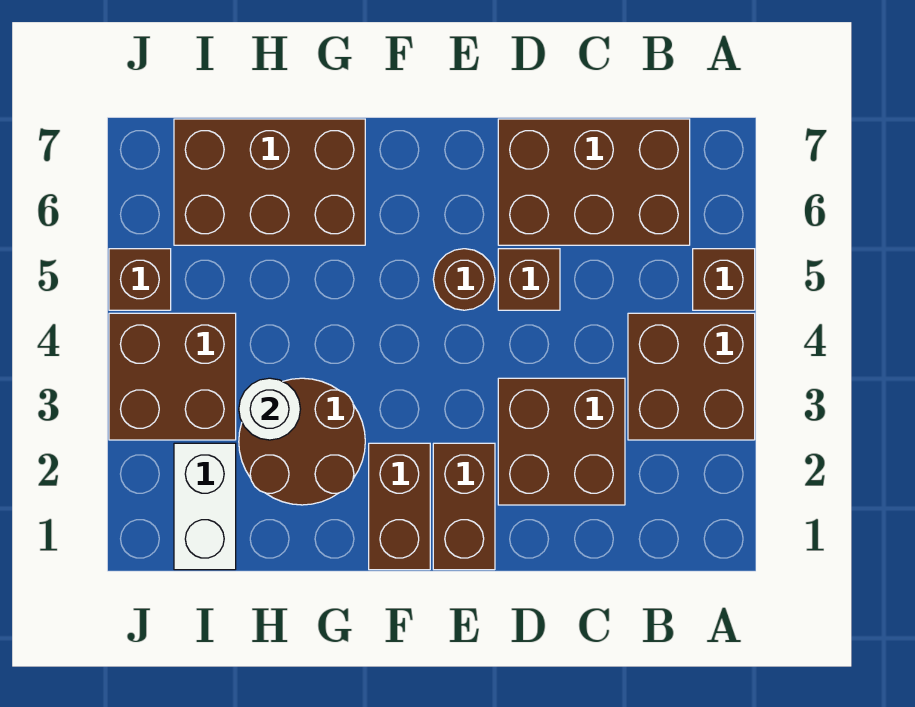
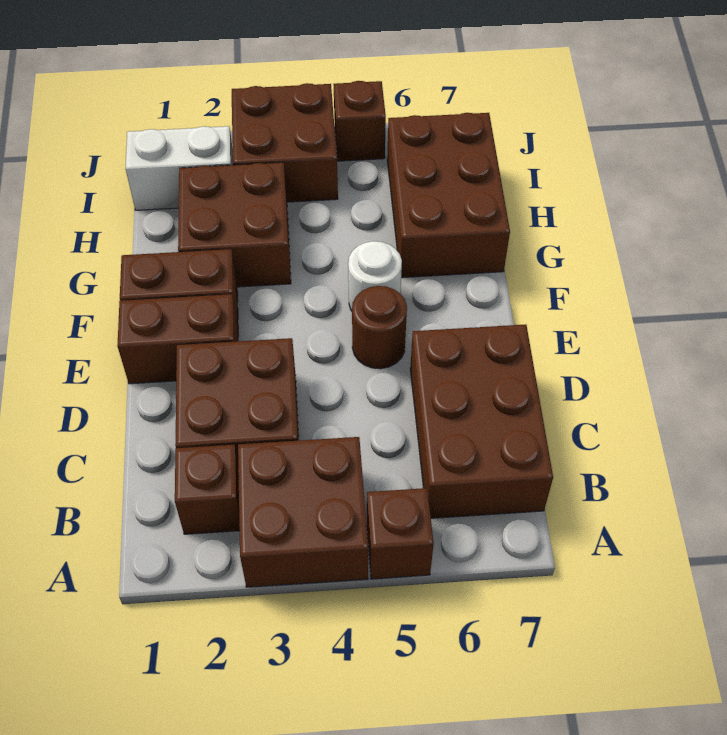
brown brick D5 level 1 -> brown brick B2 level 1
brown round brick G2:H3 level 1 -> brown brick G2:H3 level 1
white round brick H3 level 2 -> white round brick F5 level 1

